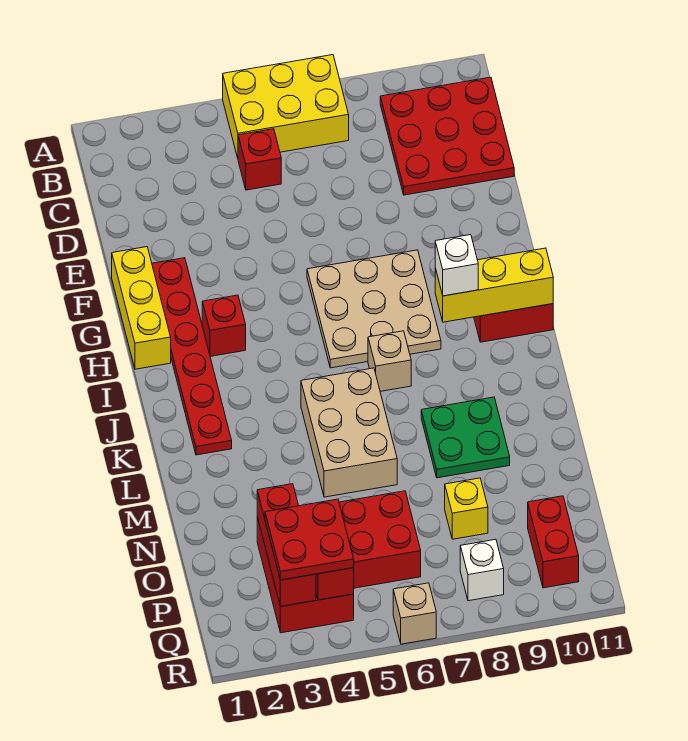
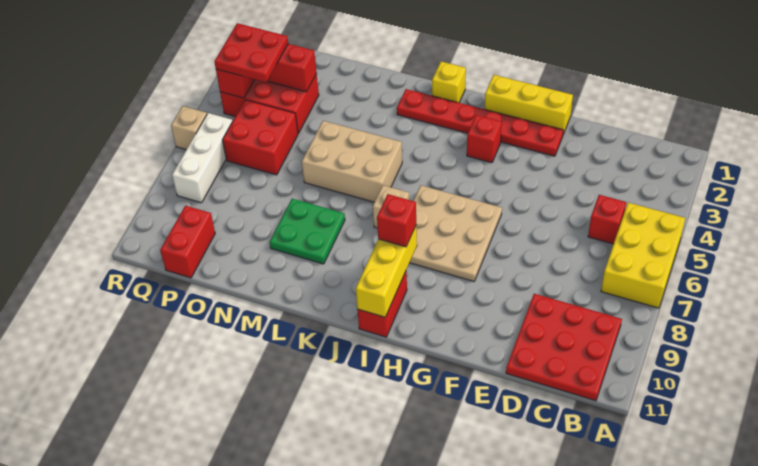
white brick I9 level 3 -> red brick I9 level 3
yellow brick O8 level 1 -> yellow brick J1 level 1
red brick P10:Q10 level 1 -> red brick P10:P11 level 1
white brick Q8 level 1 -> white brick Q6:Q8 level 1

